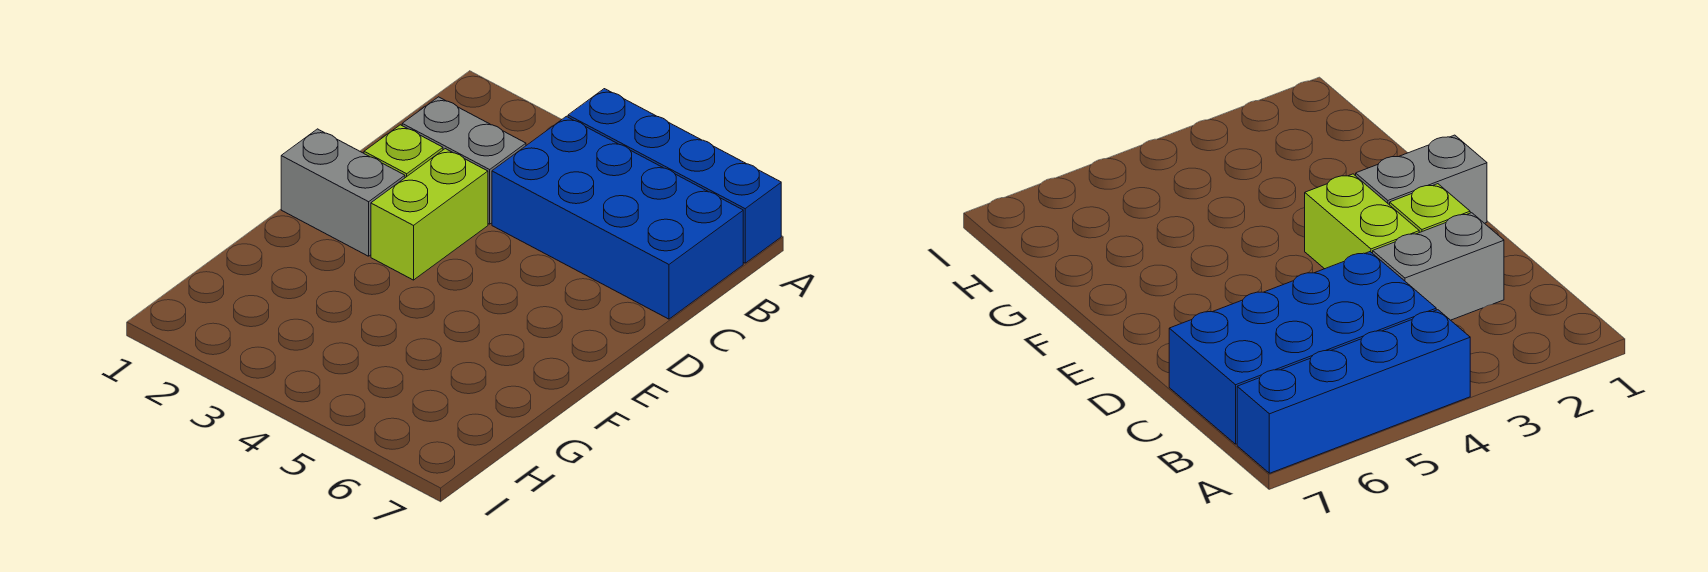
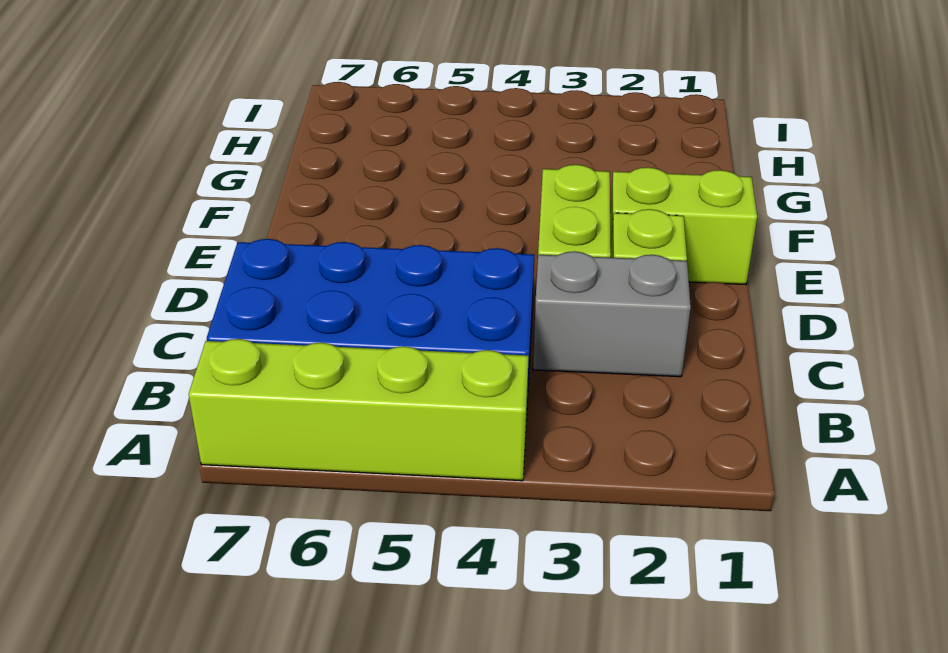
blue brick A4:A7 level 1 -> lime brick A4:A7 level 1
grey brick E1:E2 level 1 -> lime brick E1:E2 level 1

